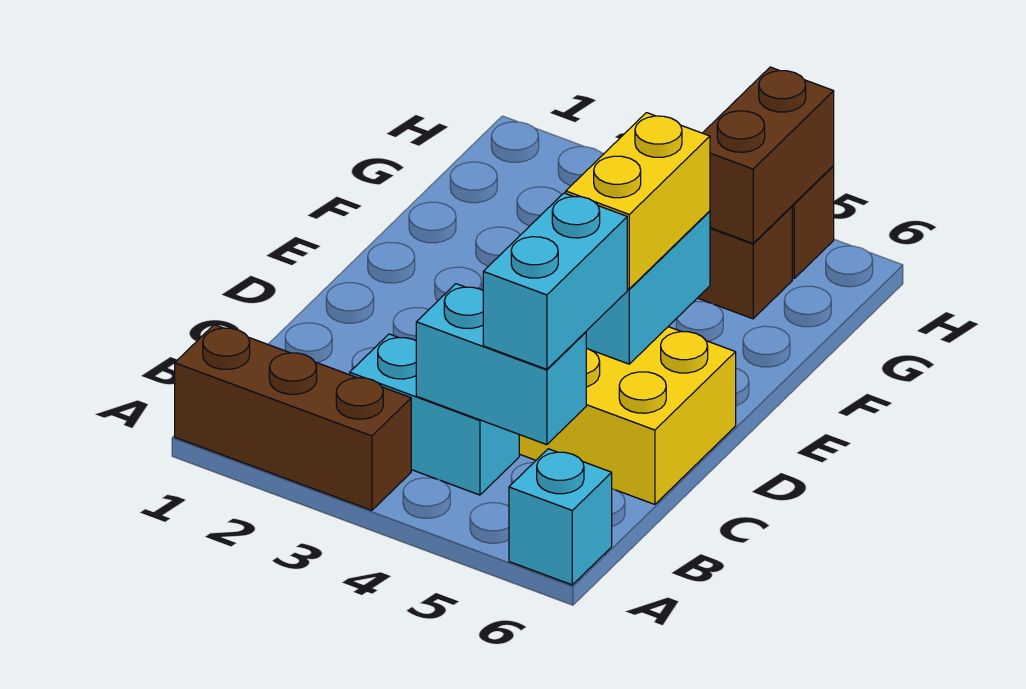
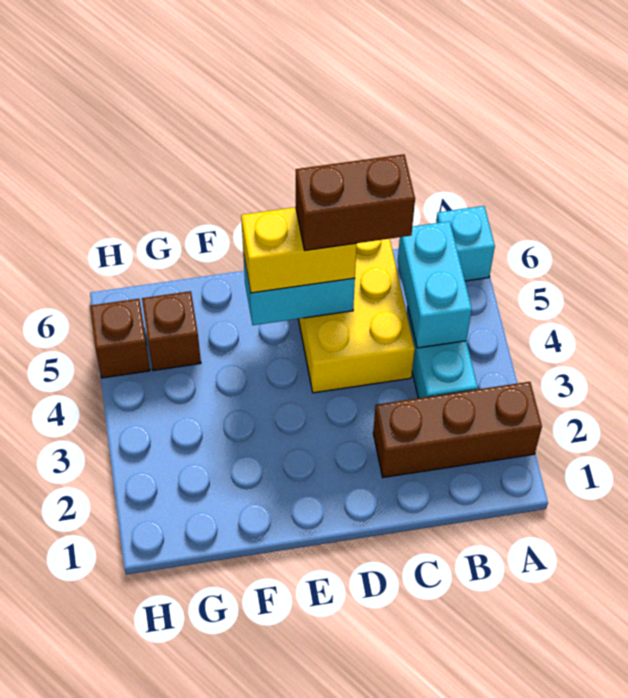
brown brick A1:A3 level 1 -> brown brick A2:C2 level 1
cyan brick B5:C5 level 3 -> none
brown brick G5:H5 level 2 -> brown brick C5:D5 level 4

